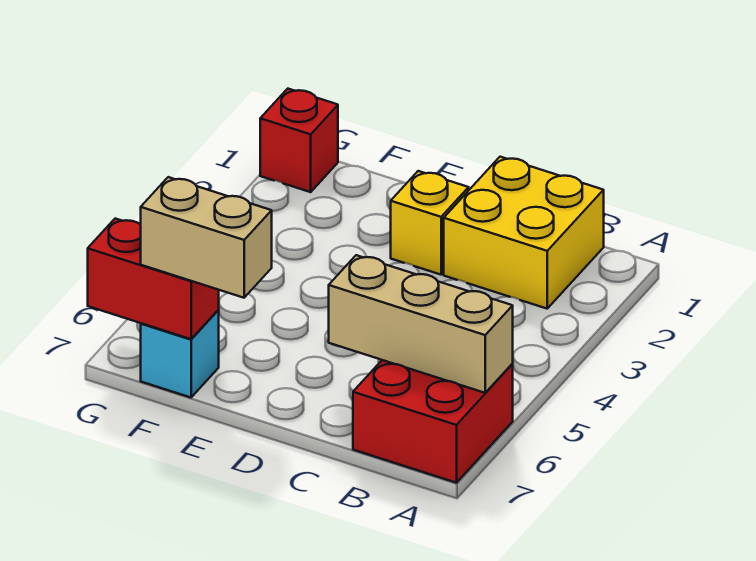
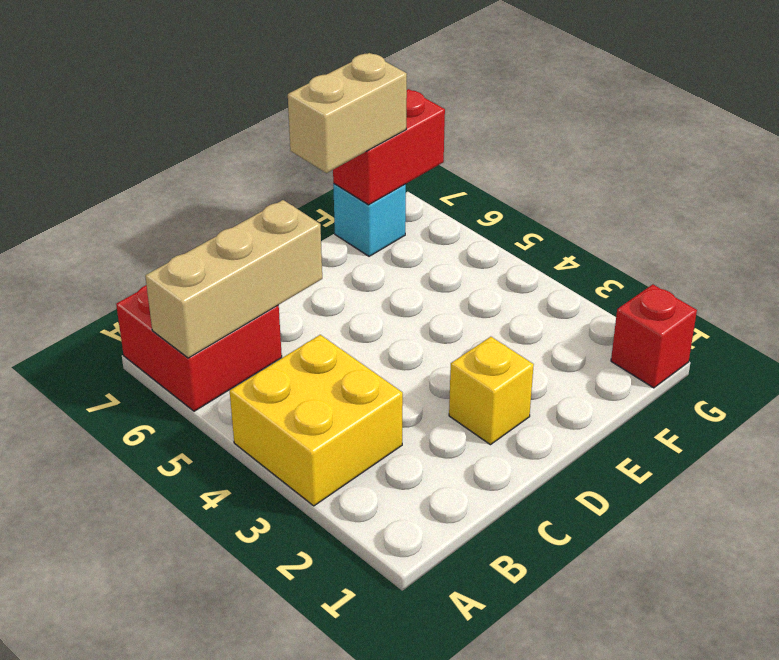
yellow brick B1:C2 level 1 -> yellow brick A3:B4 level 1

